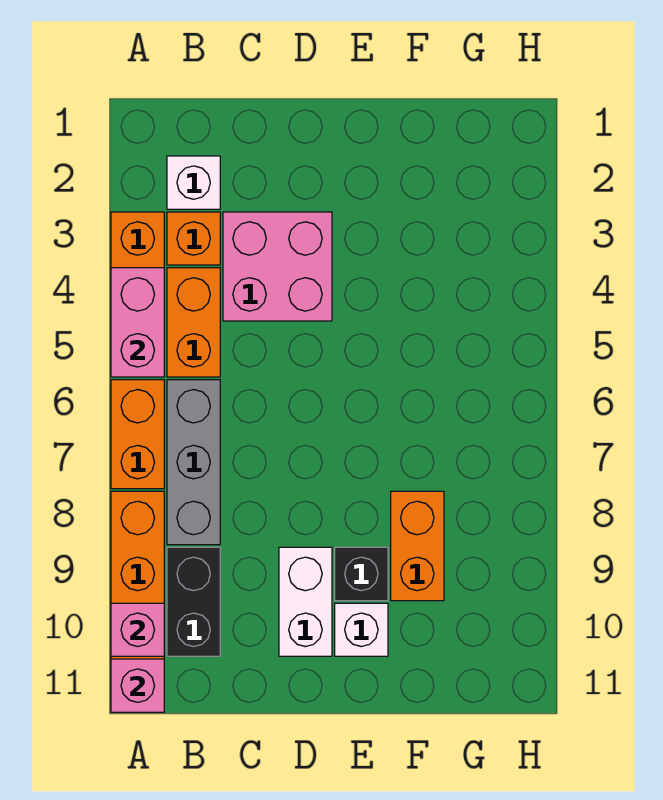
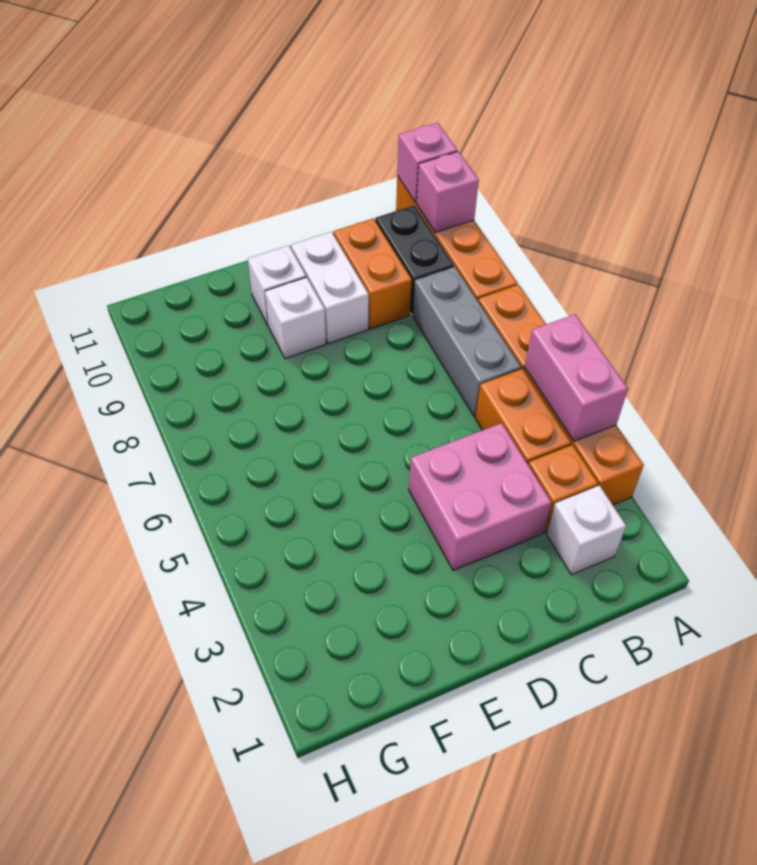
black brick E9 level 1 -> white brick E9 level 1
orange brick F8:F9 level 1 -> orange brick C9:C10 level 1

